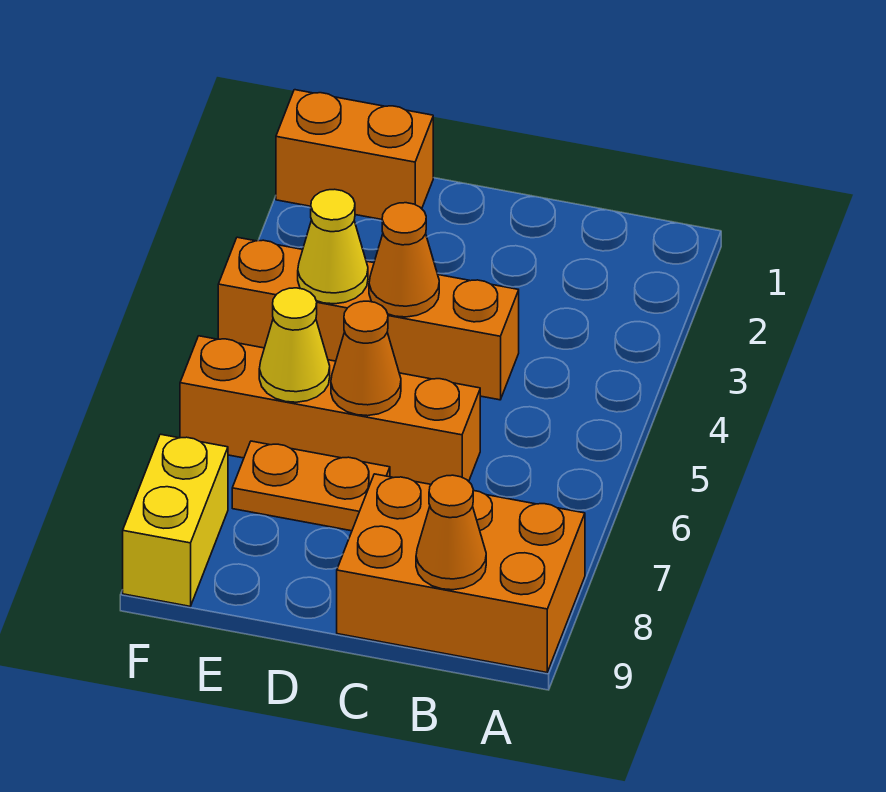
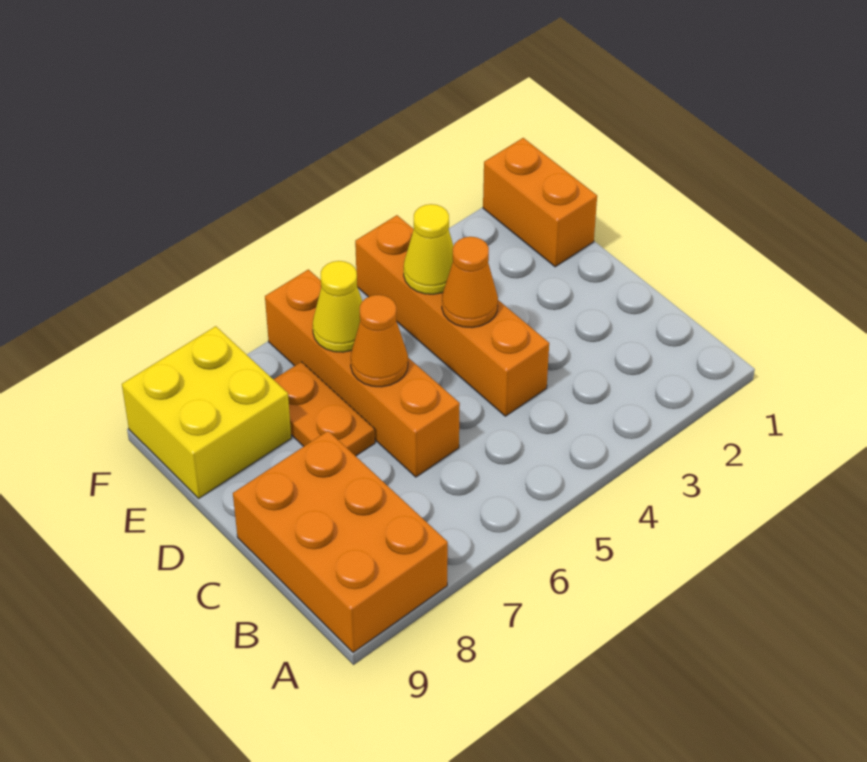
orange cone B9 level 2 -> none
yellow brick F8:F9 level 1 -> yellow brick E8:F9 level 1

